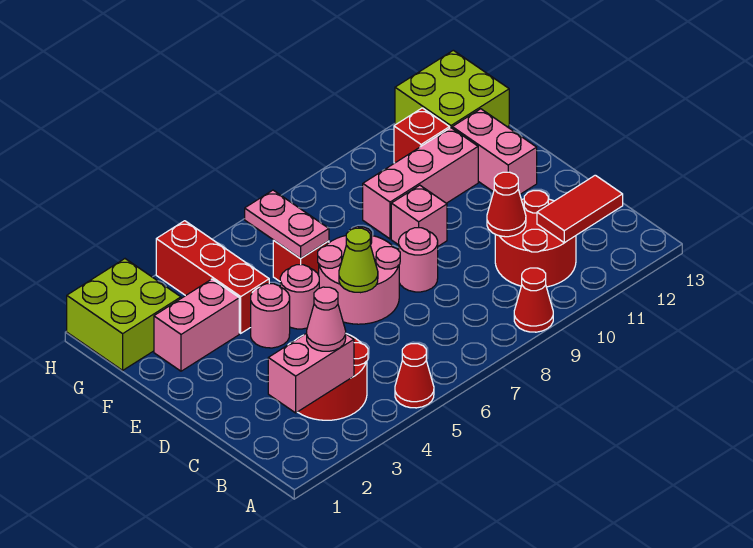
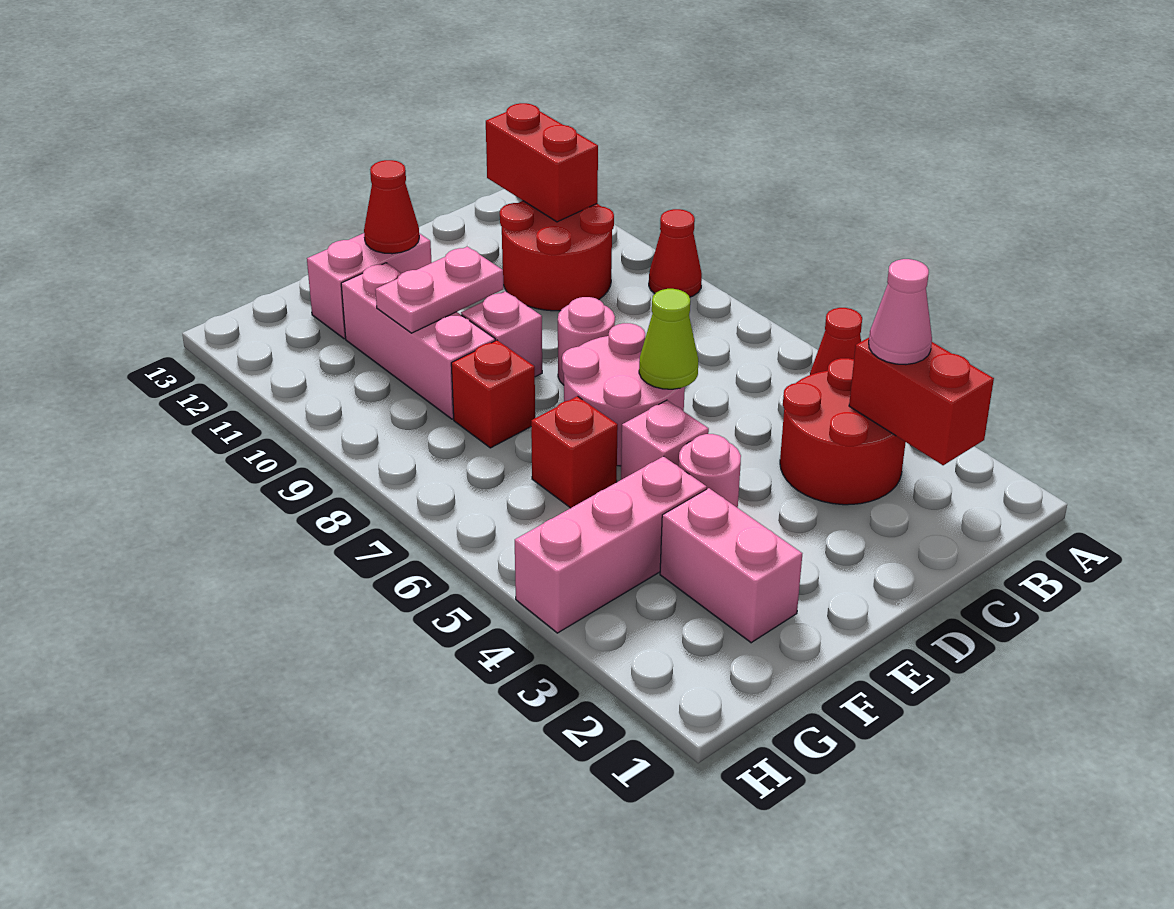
pink brick B2:B3 level 2 -> red brick B2:B3 level 2
red tile B11:B12 level 2 -> red brick B11:B12 level 2
red cone C10 level 2 -> red cone E12 level 2
pink round brick E5 level 1 -> pink brick E5 level 1
red brick F4:H4 level 1 -> pink brick F4:H4 level 1
pink plate F6:G6 level 2 -> pink plate E10:F10 level 2
lime brick G1:H2 level 1 -> none
red brick G11 level 1 -> red brick F8 level 1
lime brick G12:H13 level 1 -> none

